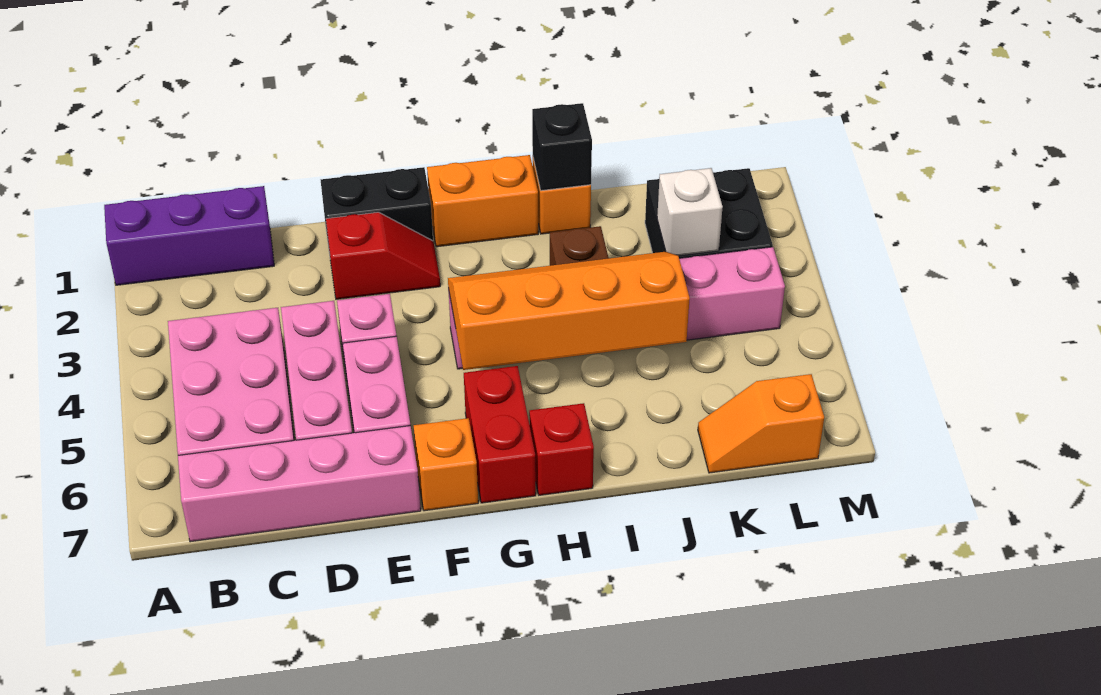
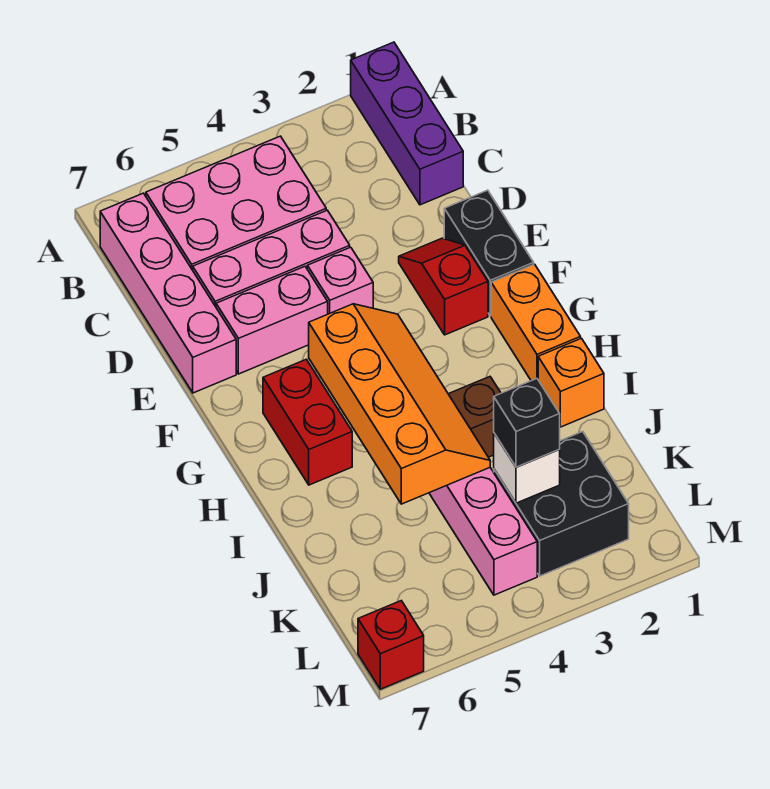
red slope E2:F2 level 1 top E -> red slope E2:F2 level 1 top F
orange brick F7 level 1 -> none
red brick G6:G7 level 1 -> red brick G6:H6 level 1
red brick H7 level 1 -> red brick M7 level 1
black brick I1 level 2 -> black brick K3 level 3
orange slope K7:L7 level 1 top L -> none

